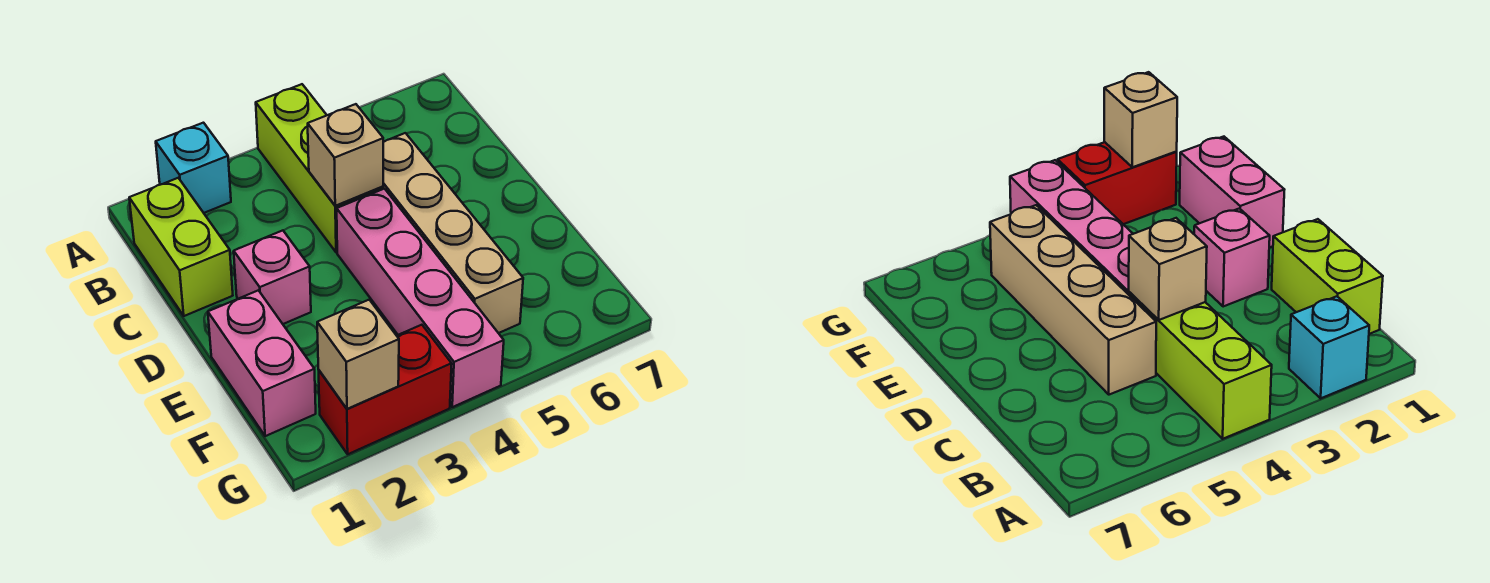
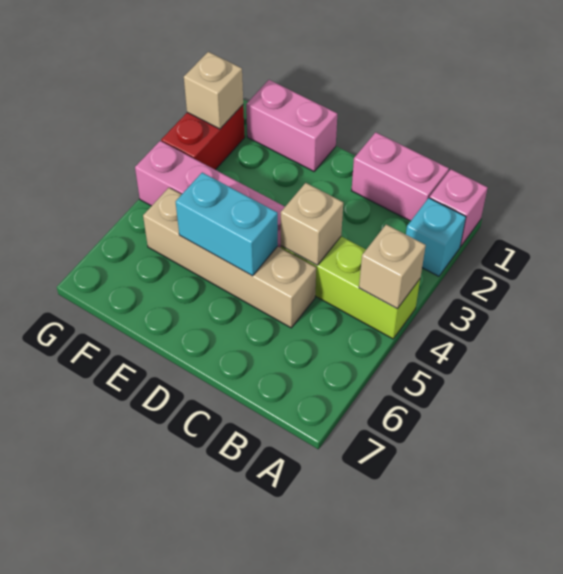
none -> tan brick A4 level 2
lime brick B1:C1 level 1 -> pink brick B1:C1 level 1
pink brick D2 level 1 -> pink brick A1 level 1
none -> cyan brick D5:E5 level 2

